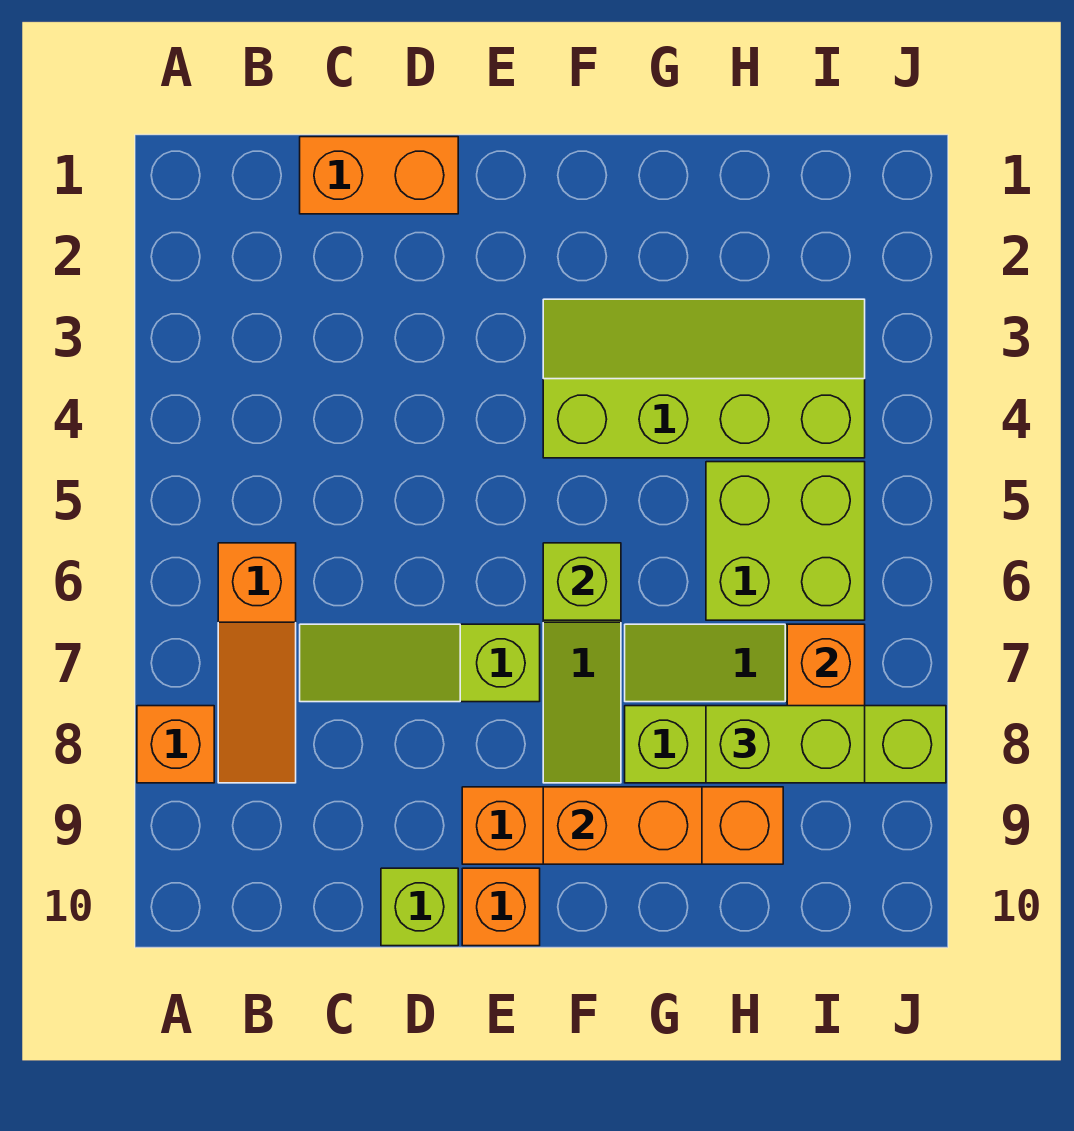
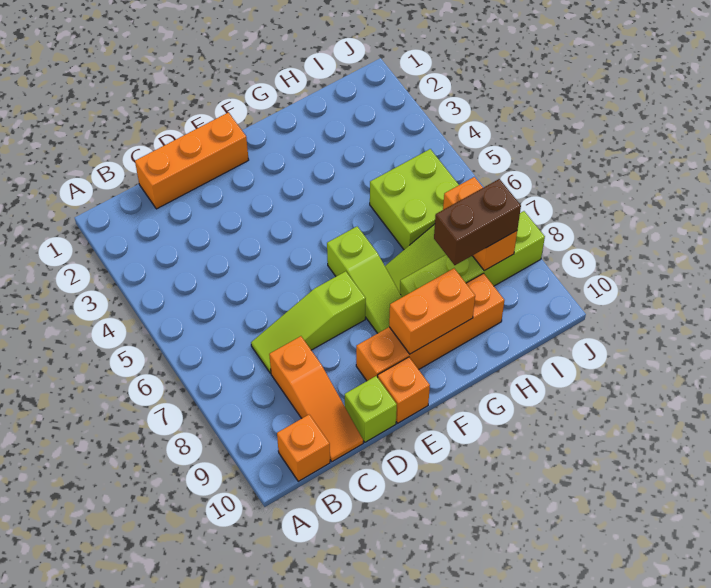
orange brick A8 level 1 -> orange brick B10 level 1
orange slope B6:B8 level 1 top 6 -> orange slope C8:C10 level 1 top 8
orange brick C1:D1 level 1 -> orange brick C1:E1 level 1
lime slope F3:I4 level 1 top 4 -> none
lime brick F6 level 2 -> none
lime brick H8:I8 level 3 -> brown brick H8:I8 level 3

